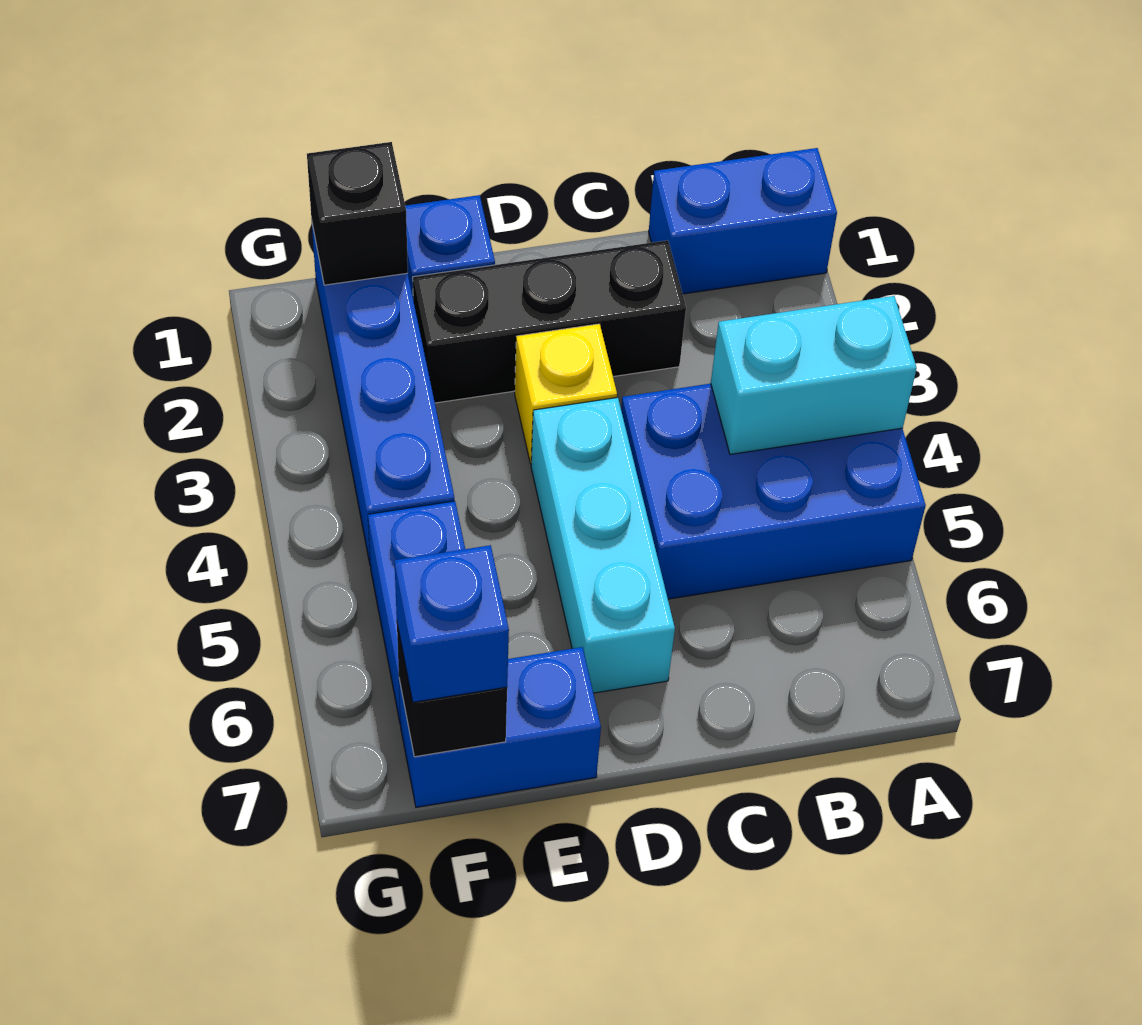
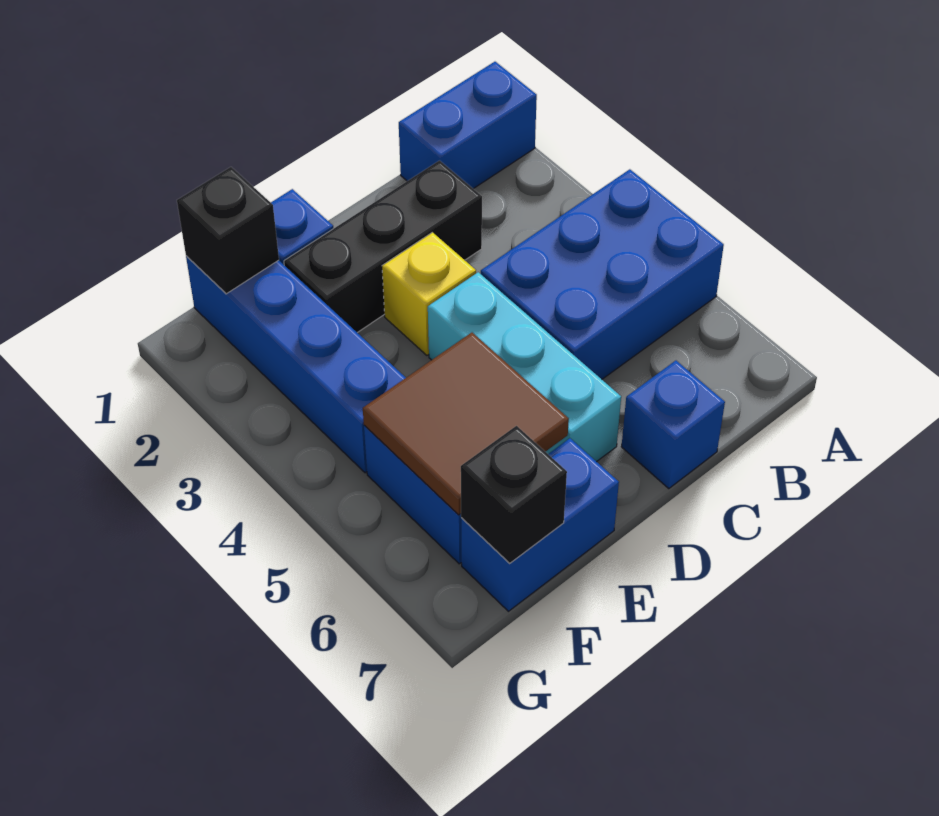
cyan brick A4:B4 level 2 -> none
none -> brown tile E5:F6 level 2
blue brick F7 level 3 -> blue brick C7 level 1

